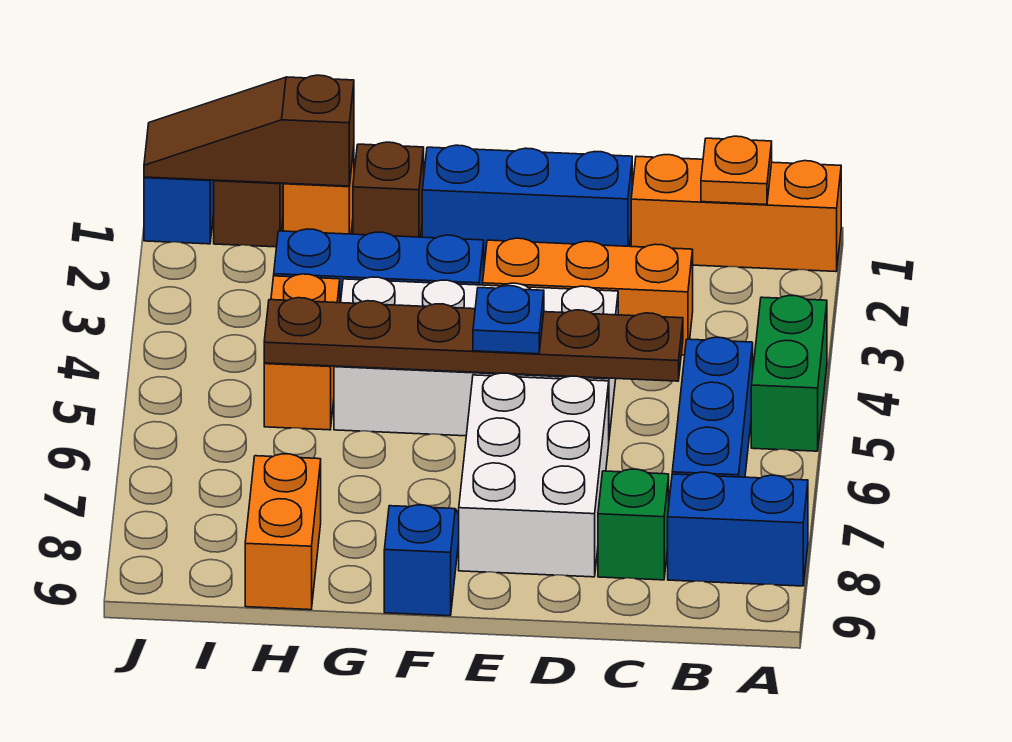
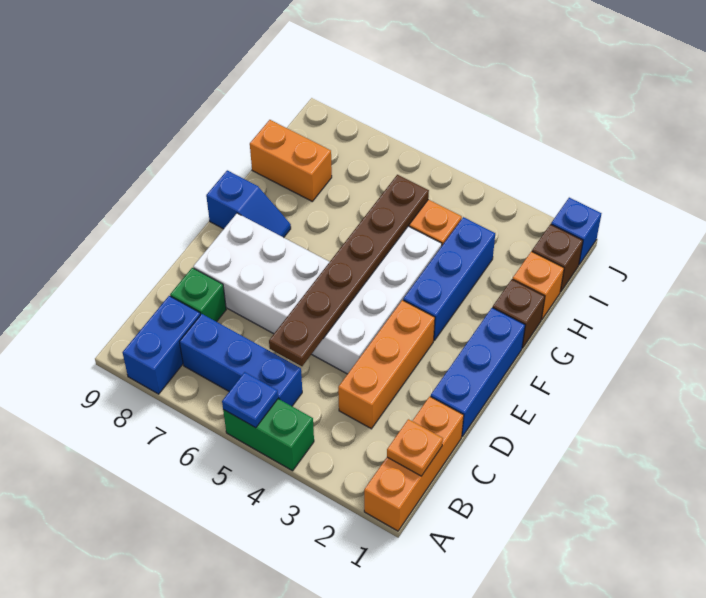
blue plate E5 level 3 -> blue plate A5 level 2
brown slope H1:J1 level 2 top H -> none

